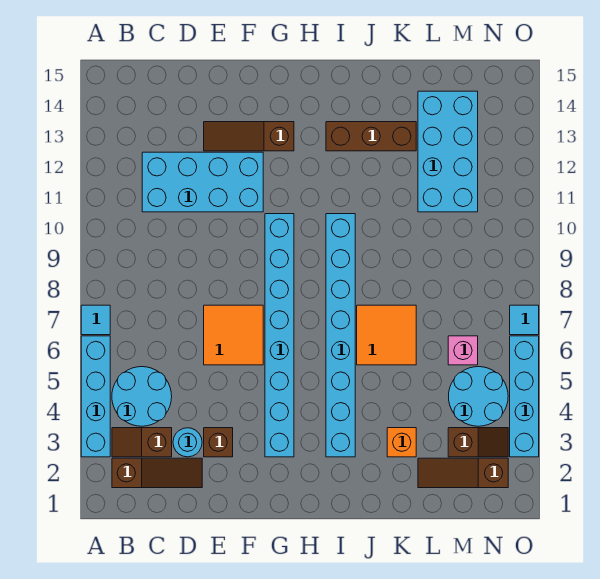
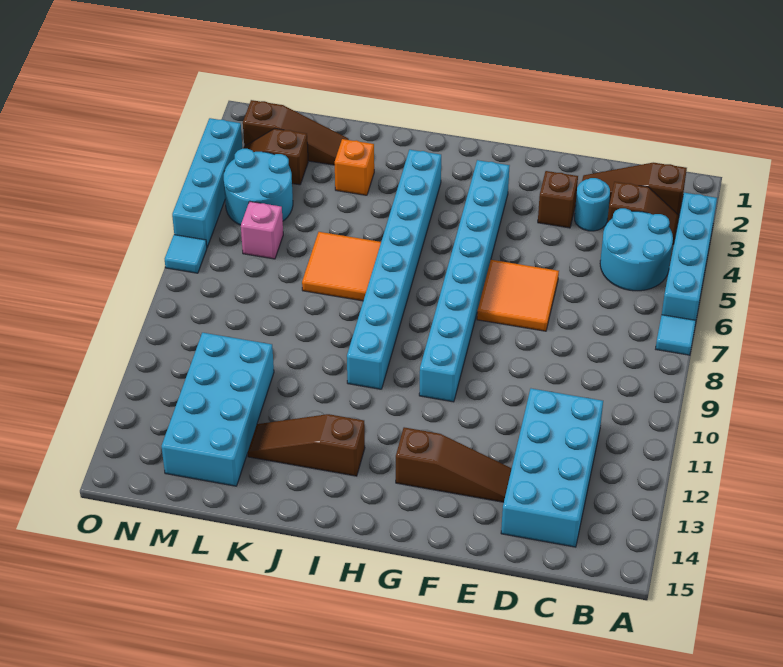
cyan brick C11:F12 level 1 -> cyan brick C11:D14 level 1
brown brick I13:K13 level 1 -> brown slope I13:K13 level 1 top I

